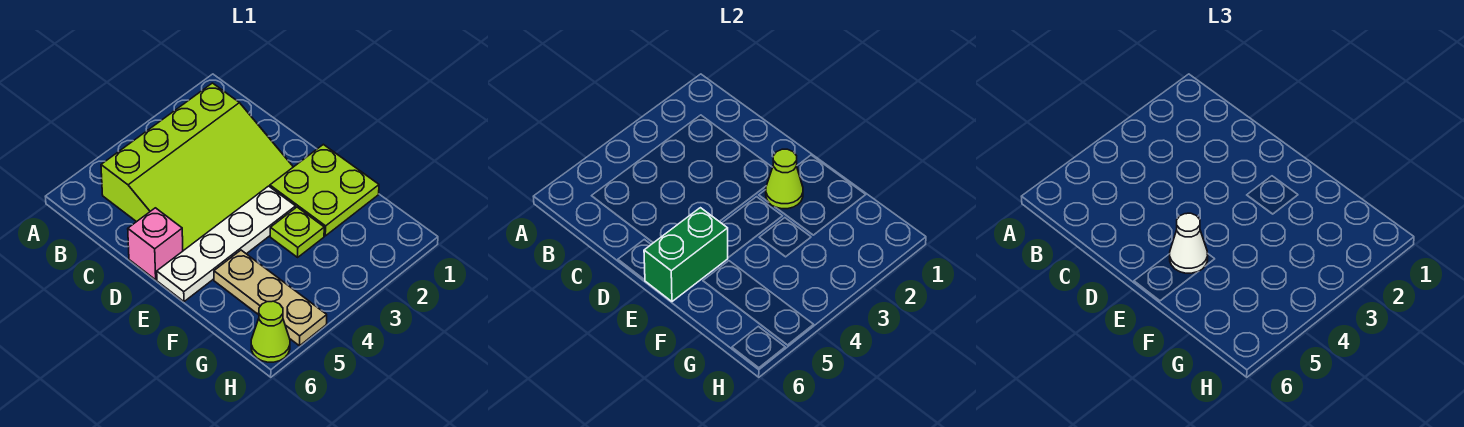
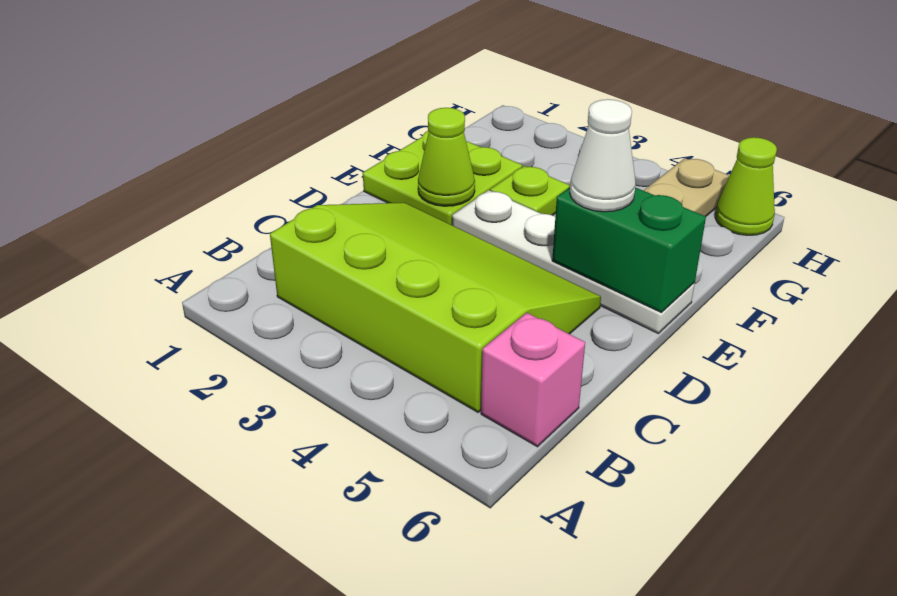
pink brick D6 level 1 -> pink brick B6 level 1

